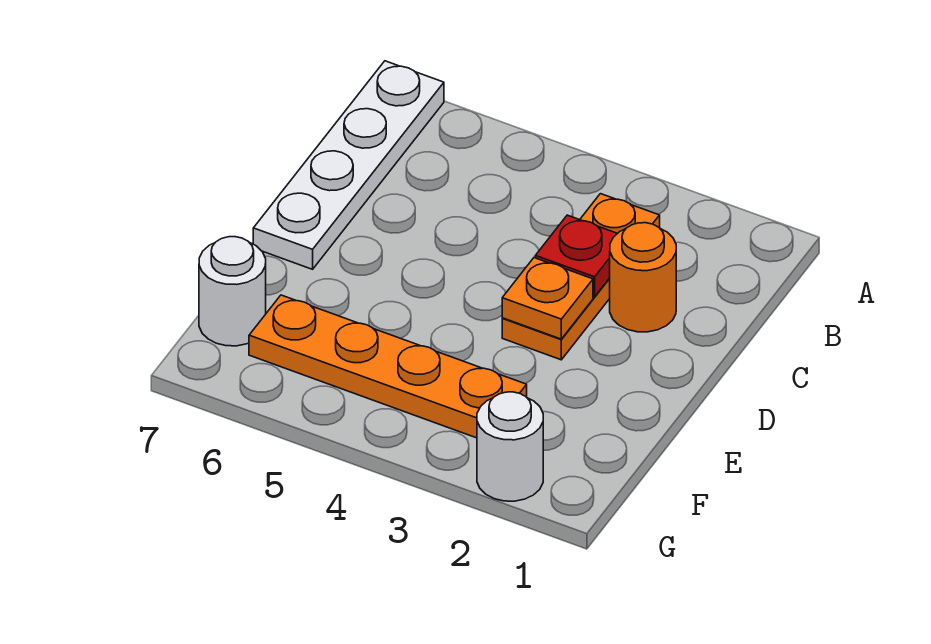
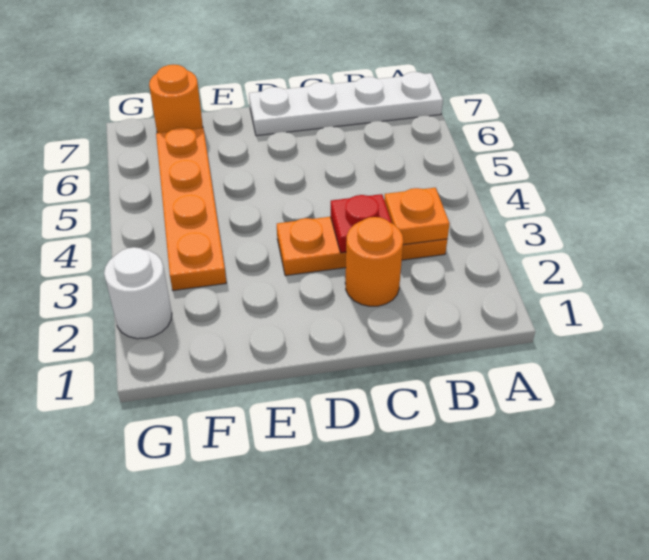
orange plate D3 level 2 -> orange plate B3 level 2
white round brick F7 level 1 -> orange round brick F7 level 1

